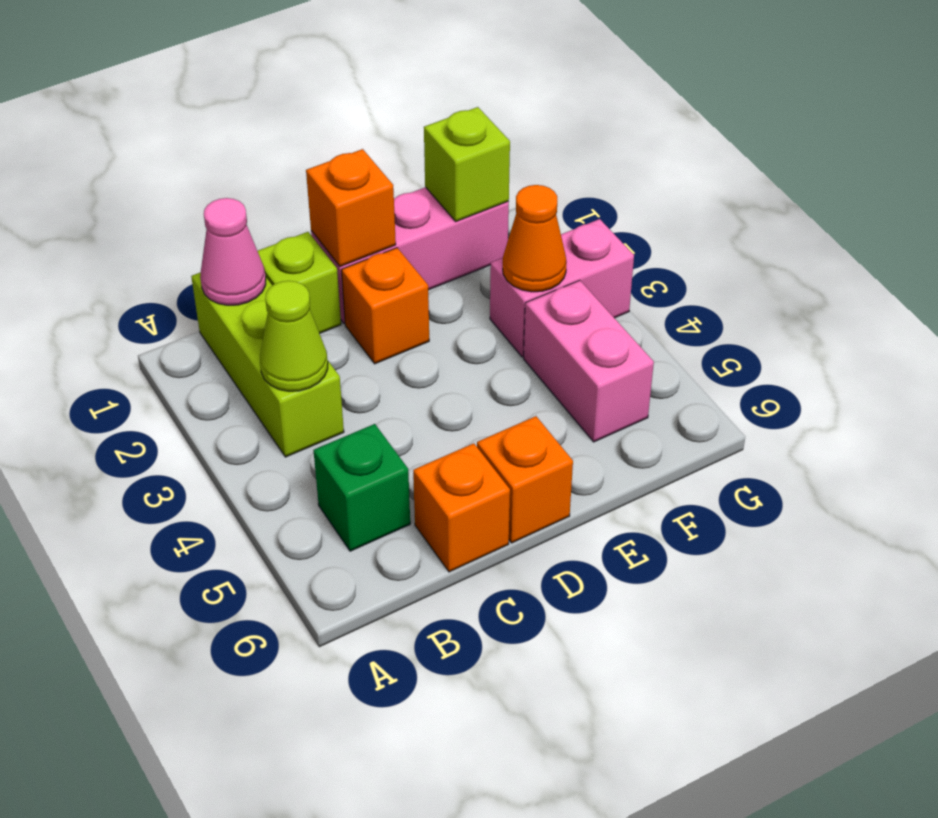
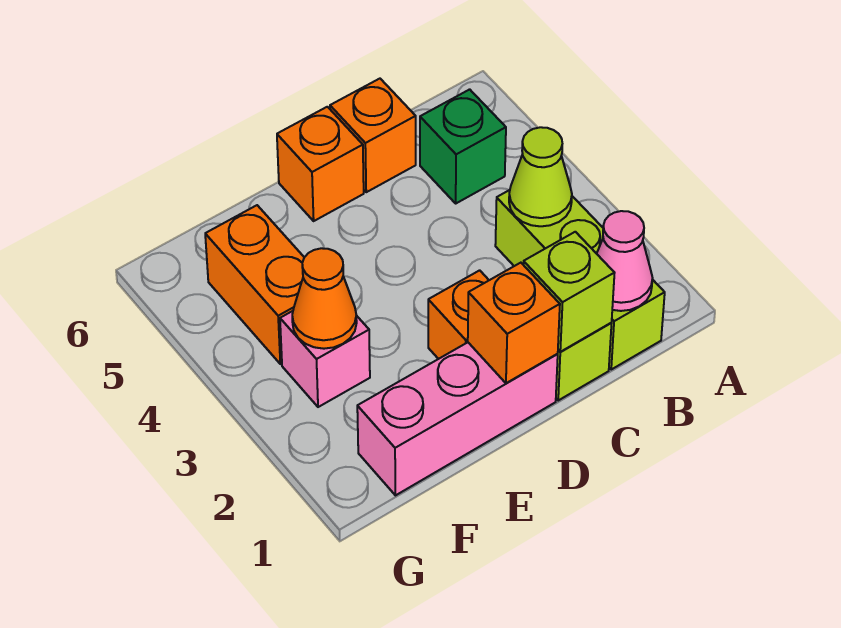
lime brick F1 level 2 -> lime brick C1 level 2
pink brick F3:G3 level 1 -> pink brick F3 level 1
pink brick F4:F5 level 1 -> orange brick F4:F5 level 1

